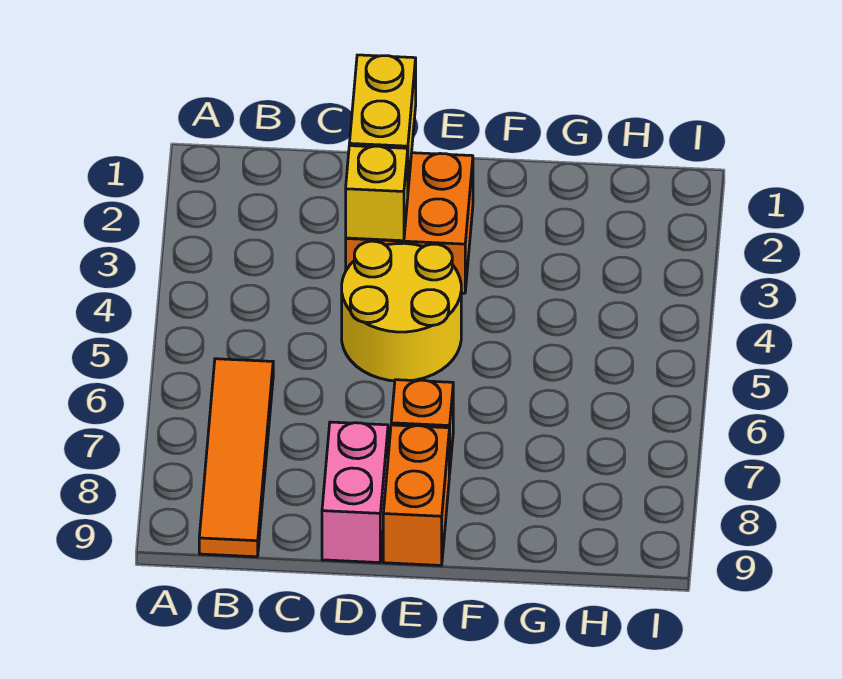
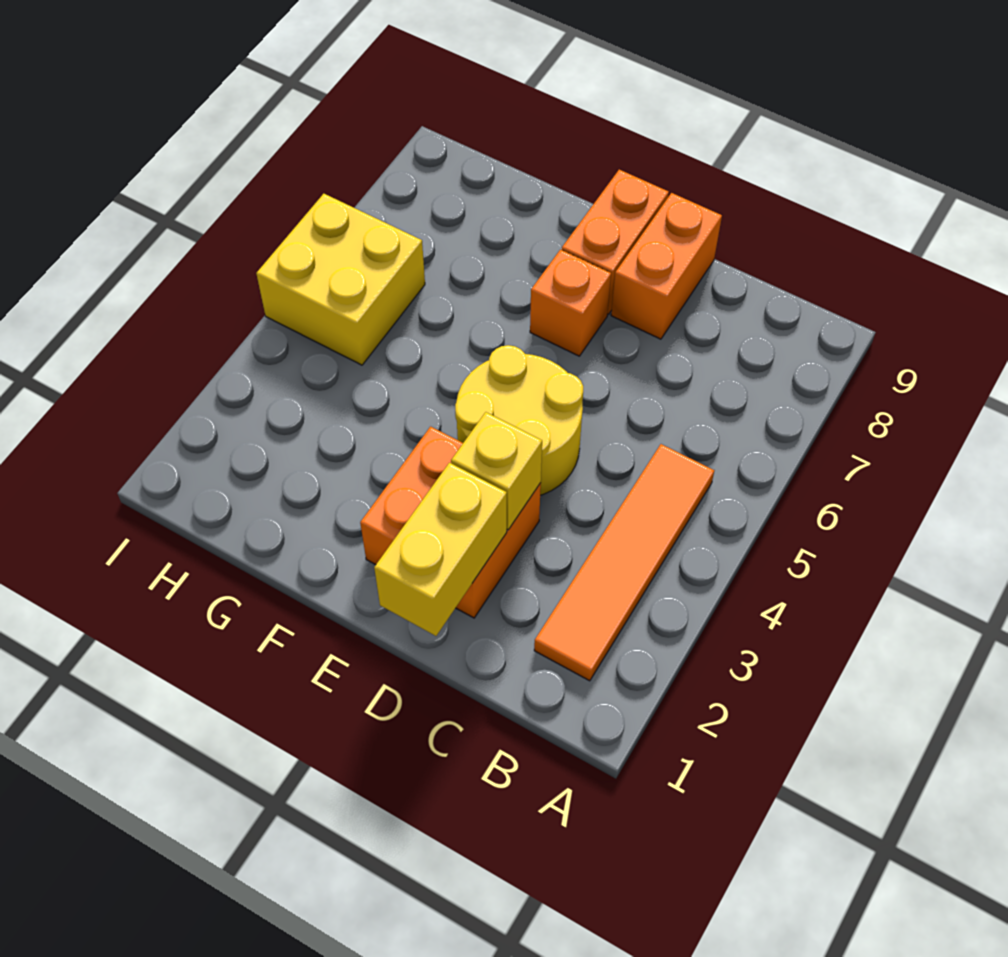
orange tile B6:B9 level 1 -> orange tile B2:B5 level 1
pink brick D8:D9 level 1 -> orange brick D8:D9 level 1
none -> yellow brick H5:I6 level 1

